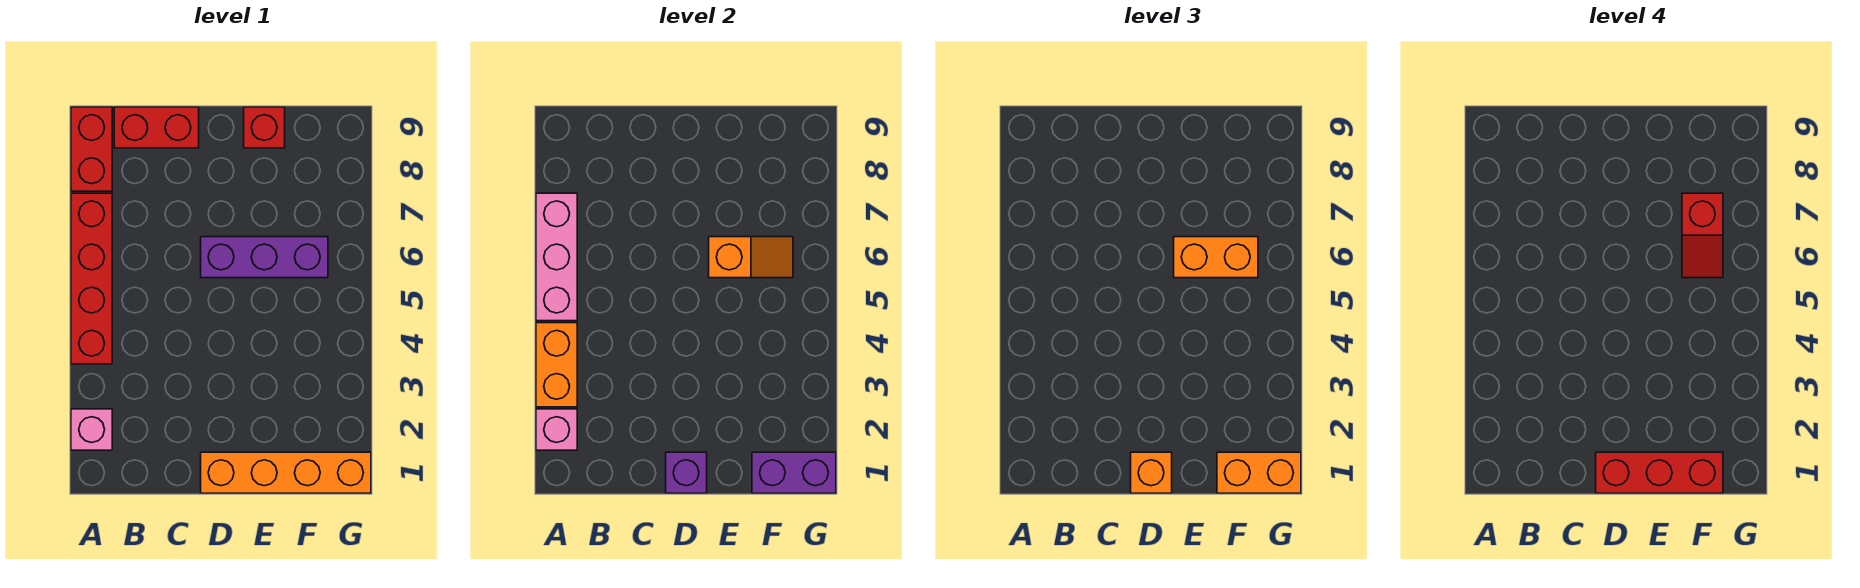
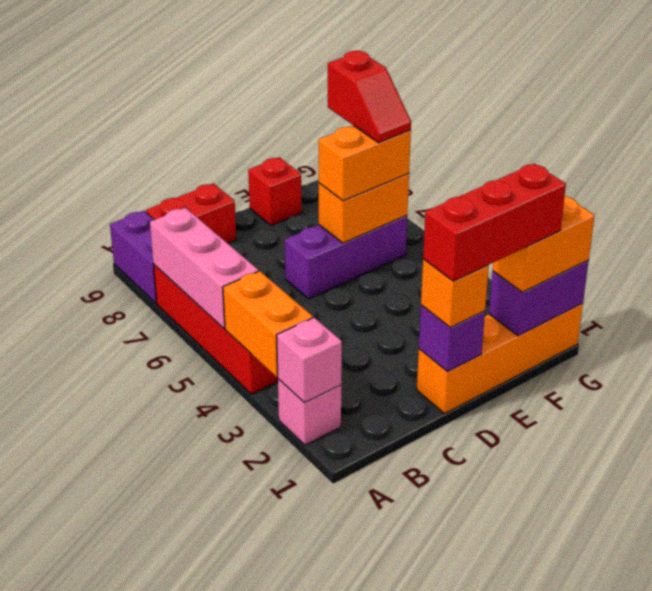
red brick A8:A9 level 1 -> purple brick A8:A9 level 1
orange slope E6:F6 level 2 top E -> orange brick E6:F6 level 2

